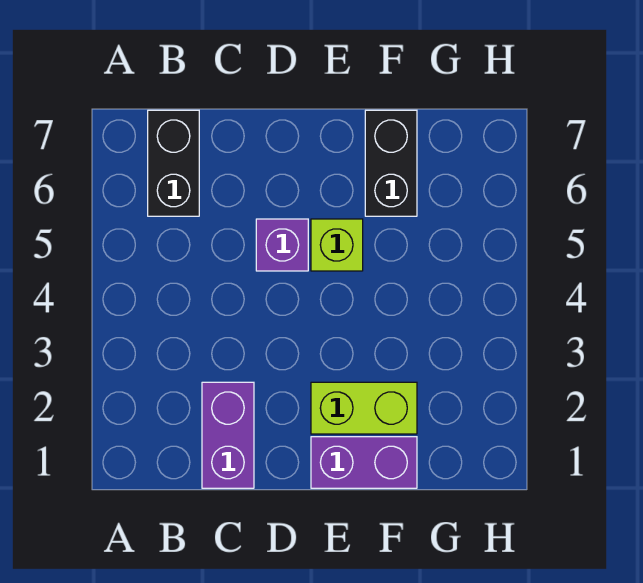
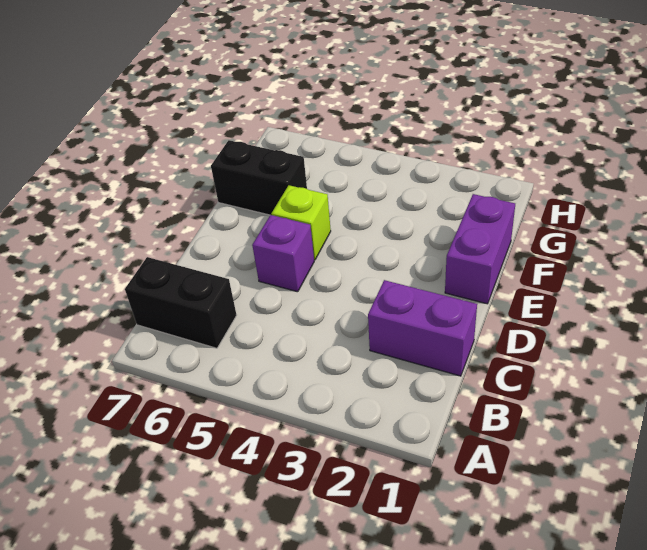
lime brick E2:F2 level 1 -> none

